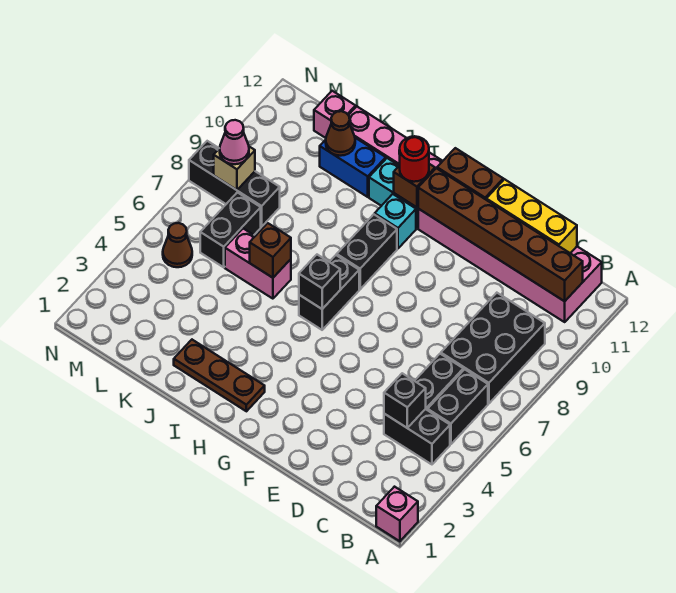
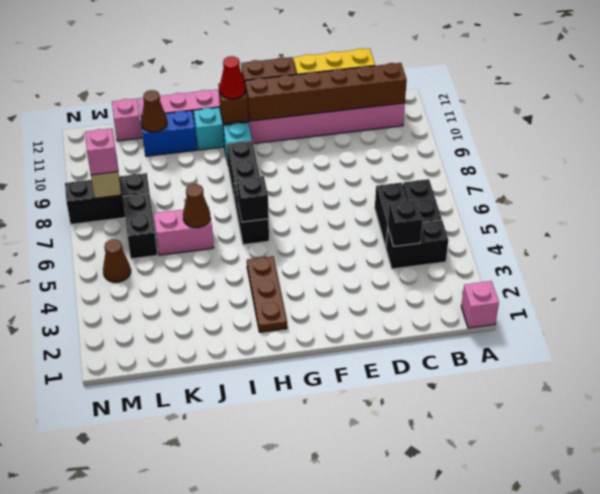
black brick B7:C9 level 1 -> none
brown plate H2:J2 level 1 -> brown plate H2:H4 level 1
red round brick H11 level 3 -> red cone H11 level 3
brown brick J6 level 2 -> brown cone J6 level 2
pink cone M8 level 3 -> pink brick M8 level 3

